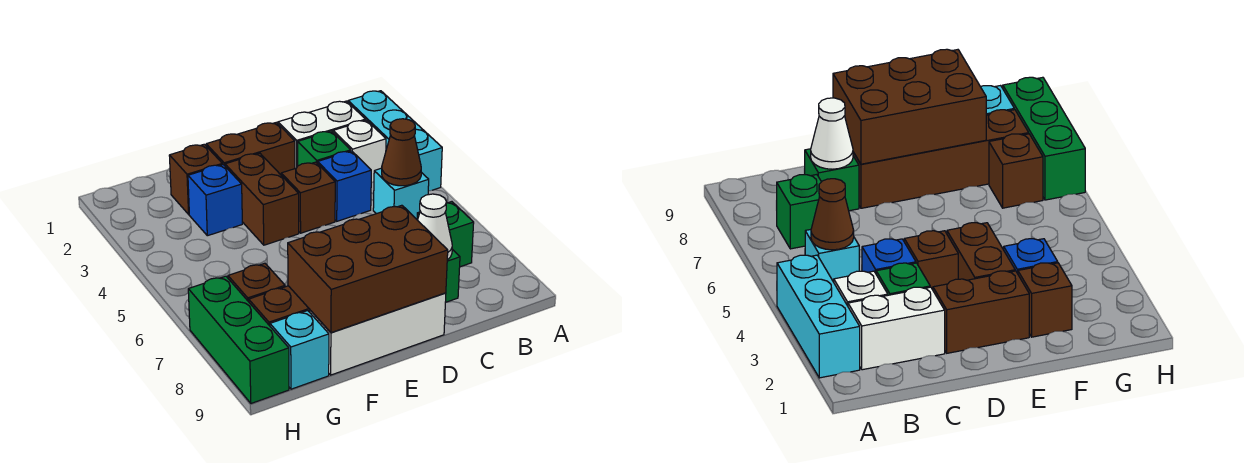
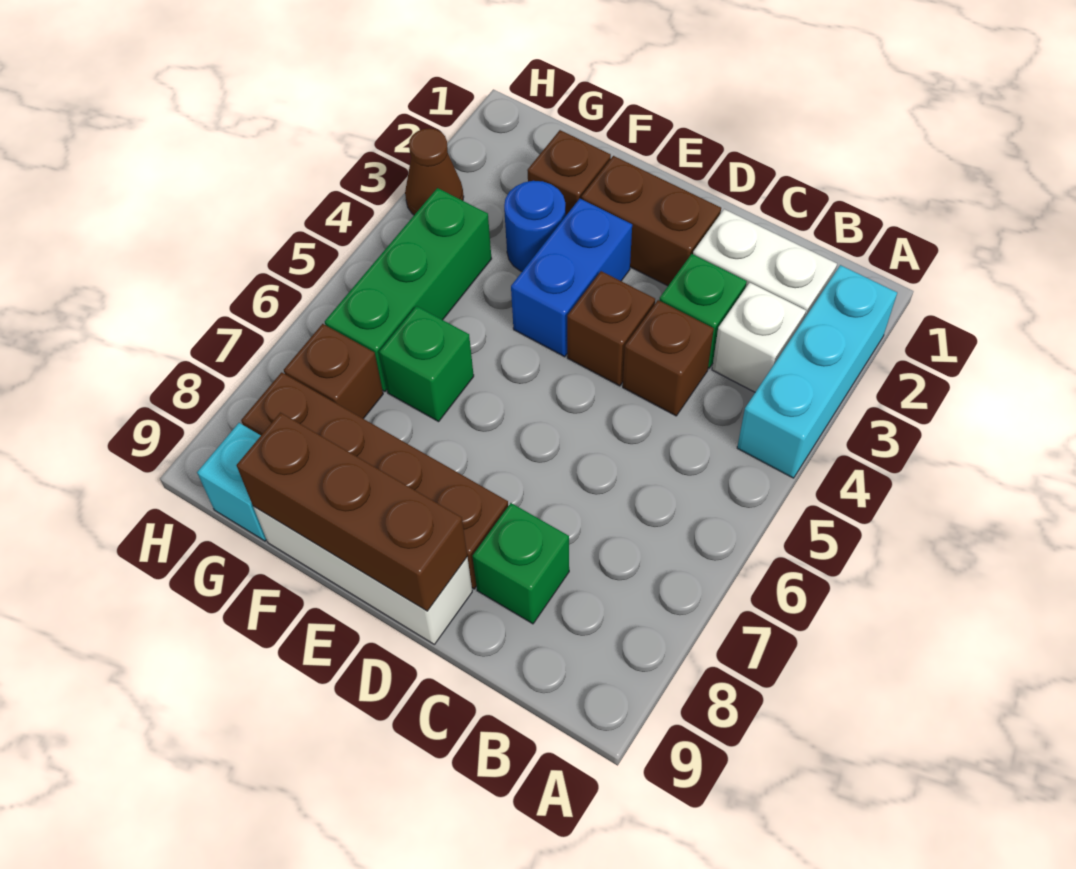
cyan brick B5 level 1 -> none
brown cone B5 level 2 -> brown cone H3 level 1
green brick B7 level 1 -> green brick F6 level 1
blue brick C4 level 1 -> brown brick C4 level 1
white cone C8 level 2 -> none
brown brick D8:F9 level 2 -> brown brick D9:F9 level 2
brown brick E3:E4 level 1 -> blue brick E3:E4 level 1
blue brick F3 level 1 -> blue round brick F3 level 1
green brick H7:H9 level 1 -> green brick G4:G6 level 1

